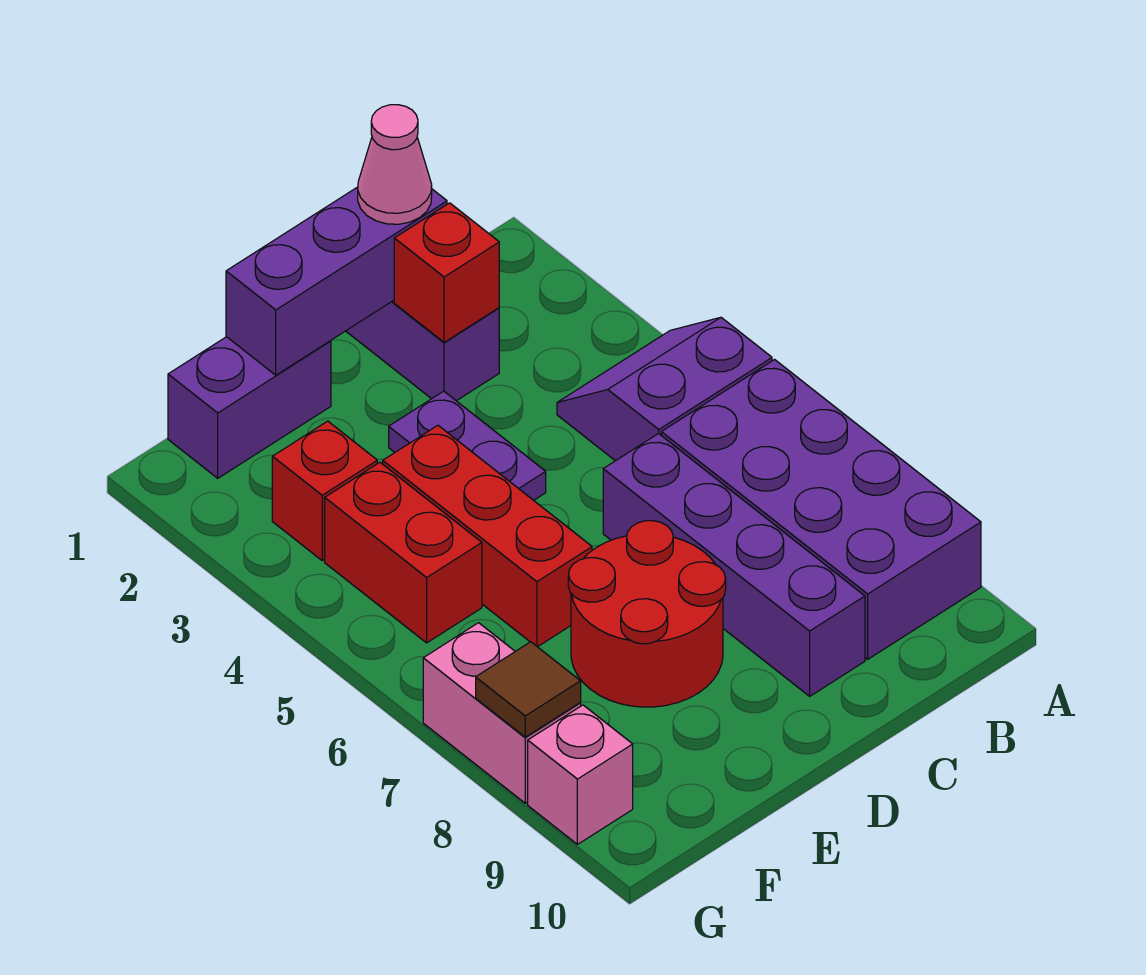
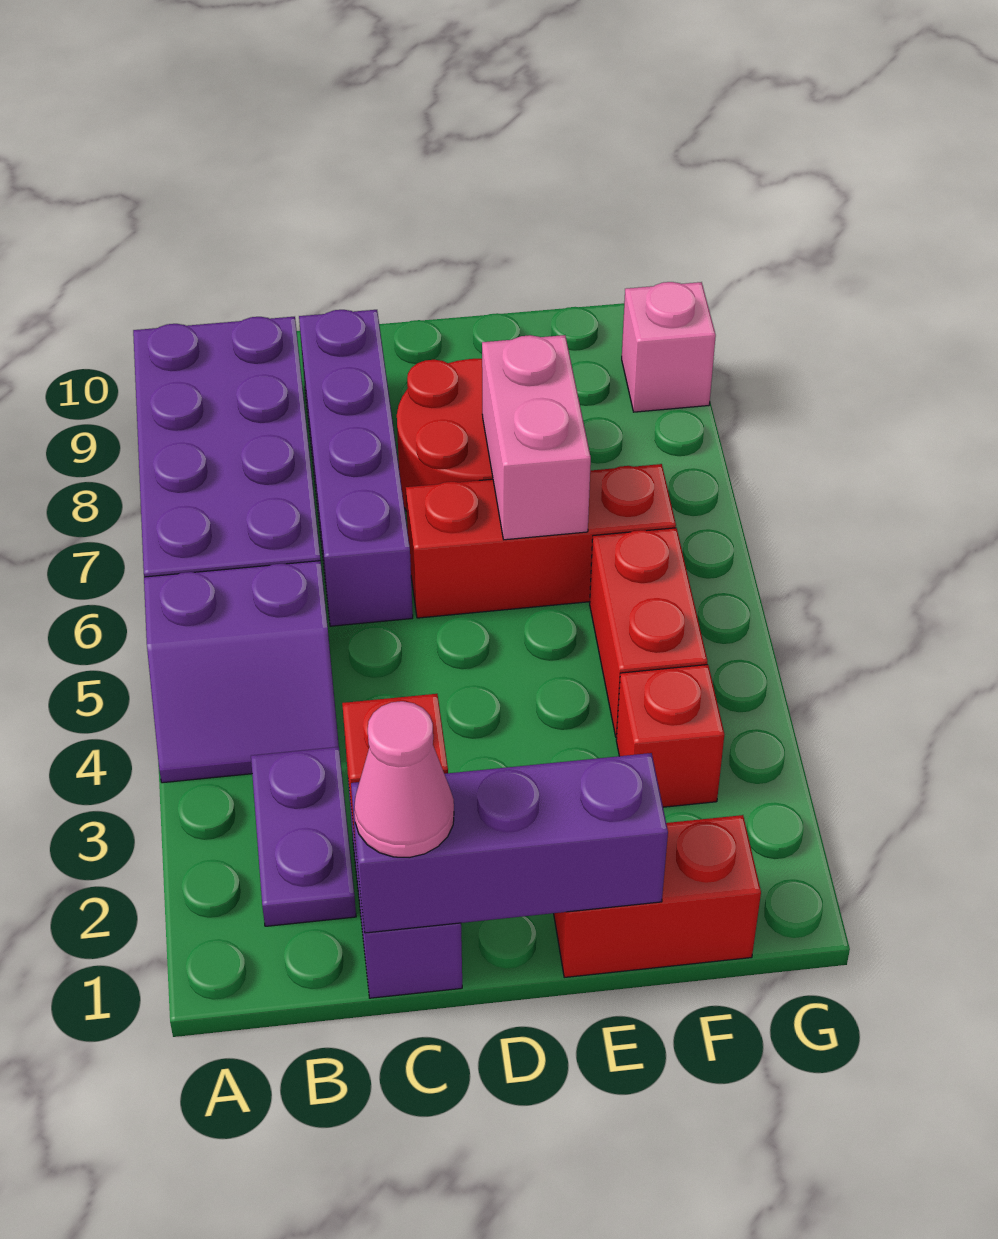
purple plate D3:D4 level 1 -> purple plate B2:B3 level 1
purple brick E1:F1 level 1 -> red brick E1:F1 level 1
red brick E4:E6 level 1 -> red brick D6:F6 level 1
pink brick G7:G8 level 1 -> pink brick E6:E7 level 2
brown tile G8 level 2 -> none

